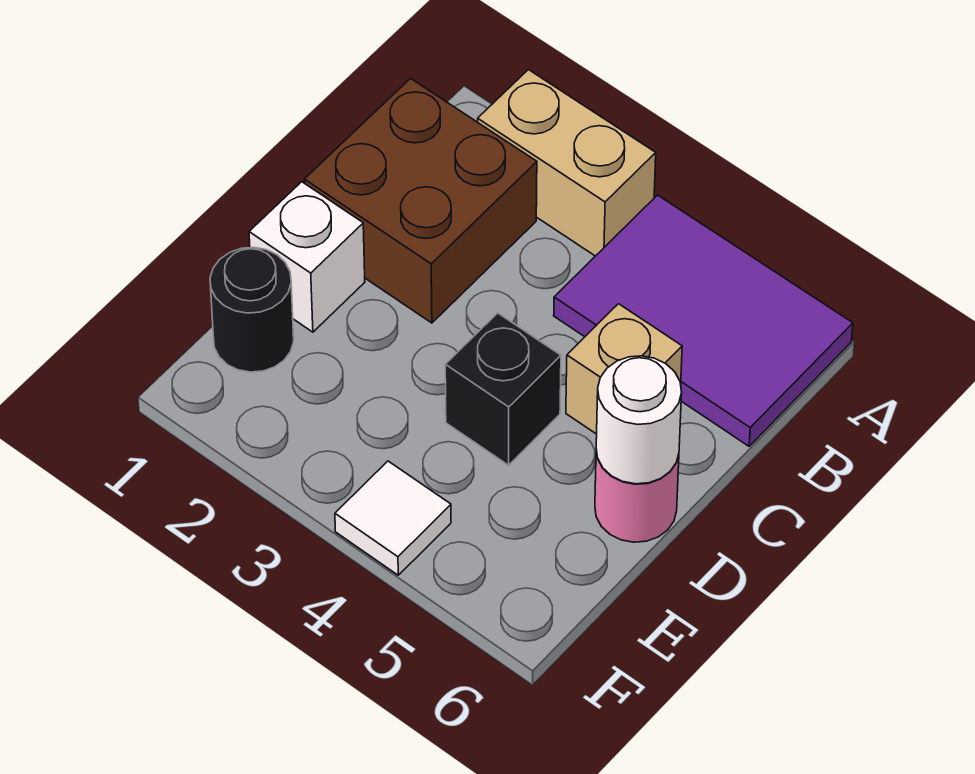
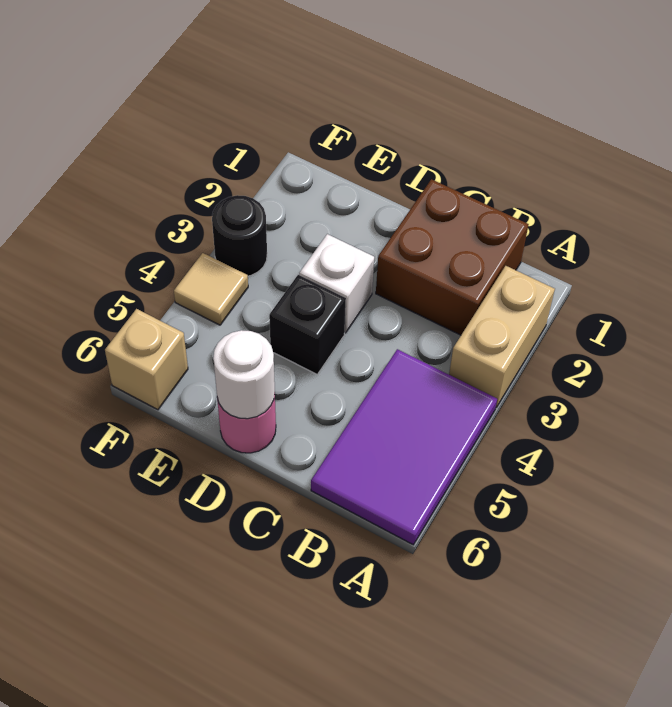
tan brick C5 level 1 -> tan brick F6 level 1
white brick D1 level 1 -> white brick D3 level 1
black round brick E1 level 1 -> black round brick F3 level 1
white tile F4 level 1 -> tan tile F4 level 1

